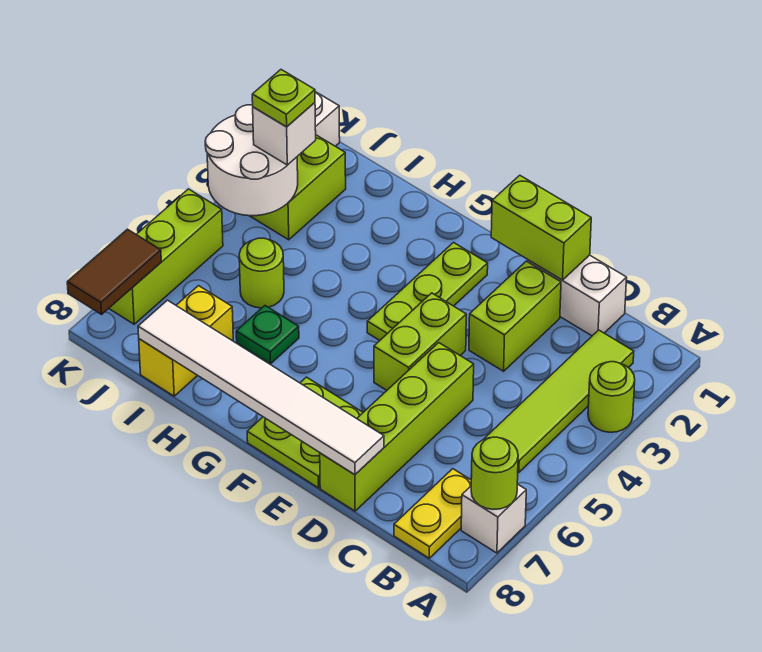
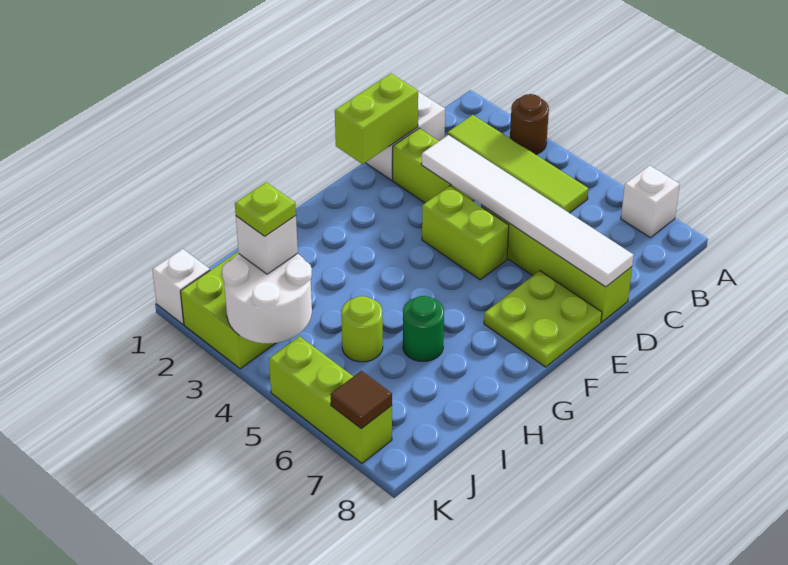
lime round brick A3 level 1 -> brown round brick A3 level 1
lime round brick A7 level 2 -> none
yellow plate B7:B8 level 1 -> none
white tile D8:I8 level 2 -> white tile D3:D8 level 2
lime plate F2:F4 level 1 -> none
green plate H6 level 1 -> green round brick H6 level 1
yellow brick I7:I8 level 1 -> none
brown tile K7:K8 level 2 -> brown tile K7 level 2

